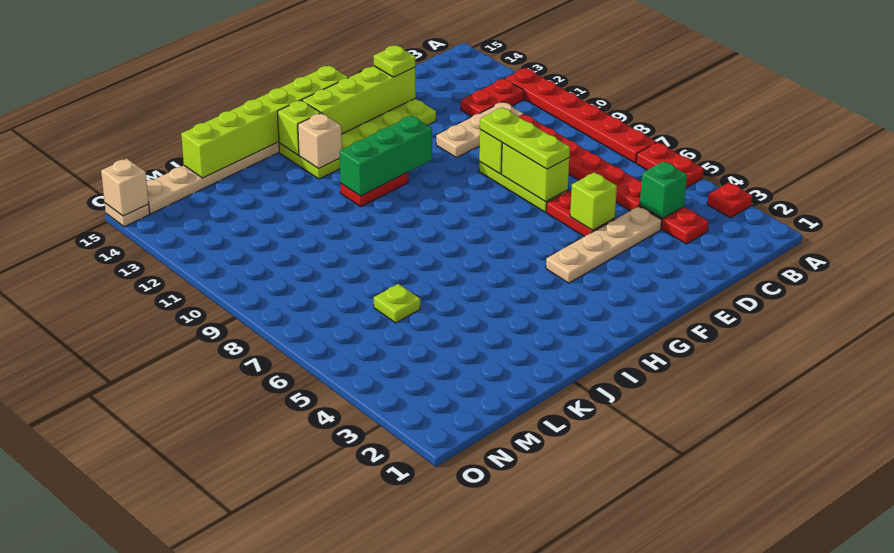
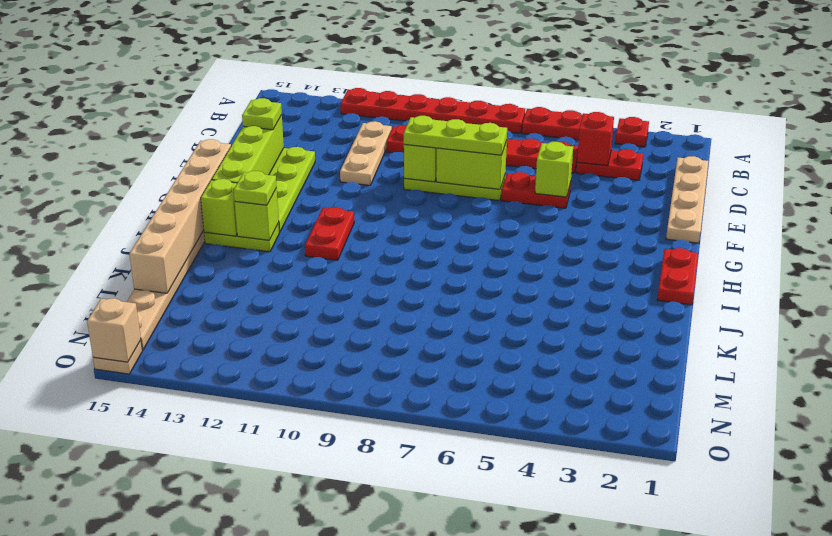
red plate B12:C12 level 1 -> red plate H1:I1 level 1
green brick C4 level 2 -> red brick C4 level 2
tan plate D4:G4 level 1 -> tan plate C1:F1 level 1
green brick G11:I11 level 2 -> none
lime brick G15:L15 level 2 -> tan brick G15:L15 level 2
tan brick I13 level 2 -> lime brick I13 level 2
lime plate L6 level 1 -> lime plate I13 level 3

